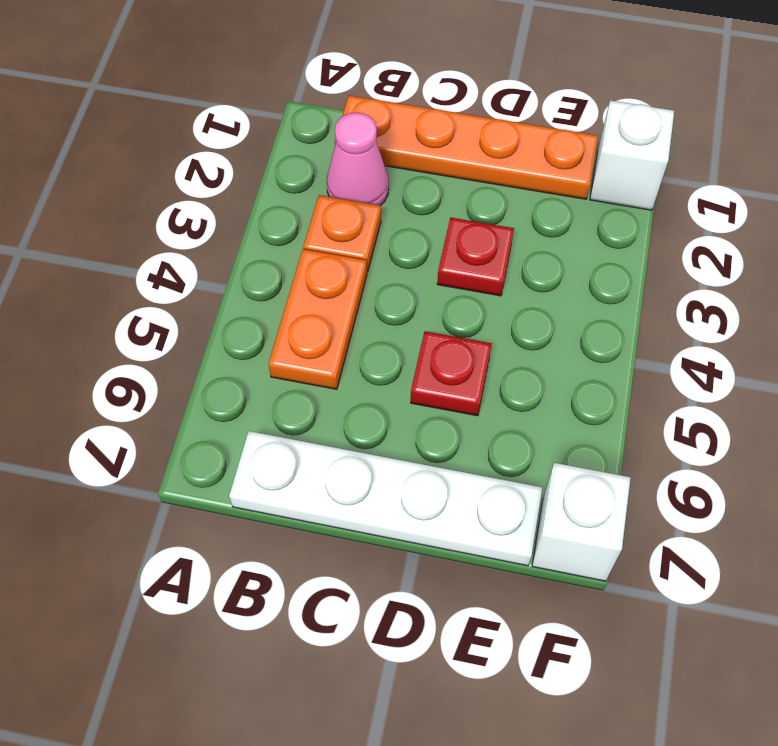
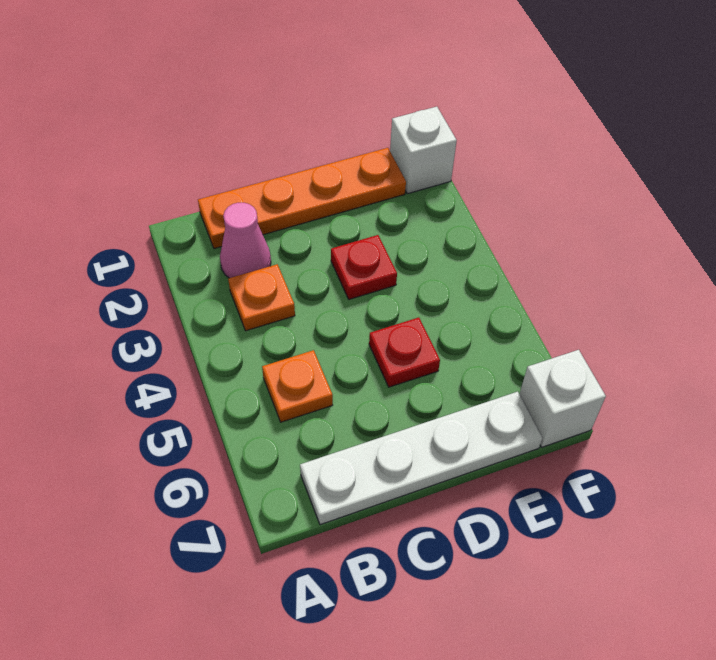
orange plate B4:B5 level 1 -> orange plate B5 level 1

